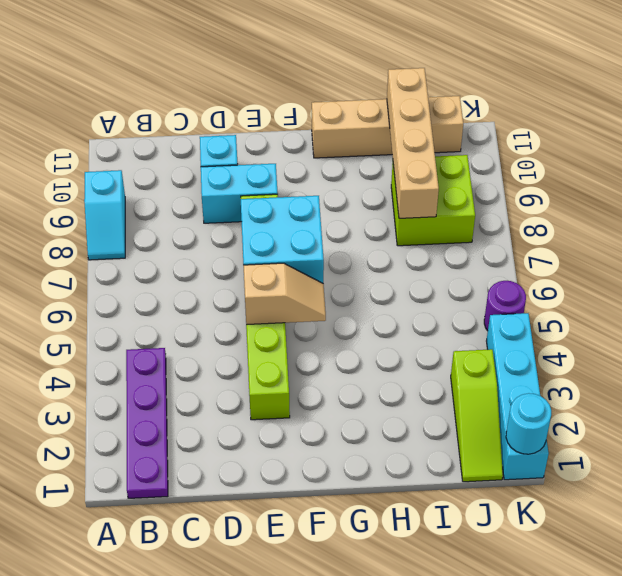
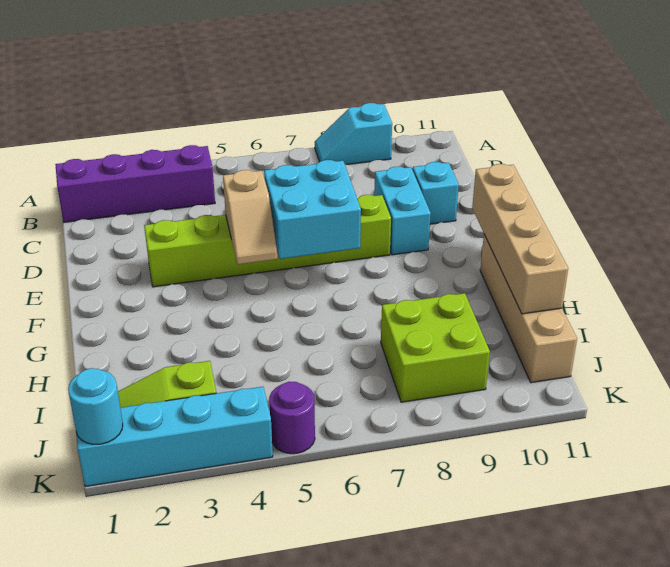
purple plate B1:B4 level 1 -> purple brick B1:B4 level 1
tan brick I8:I11 level 2 -> tan brick F11:I11 level 2

